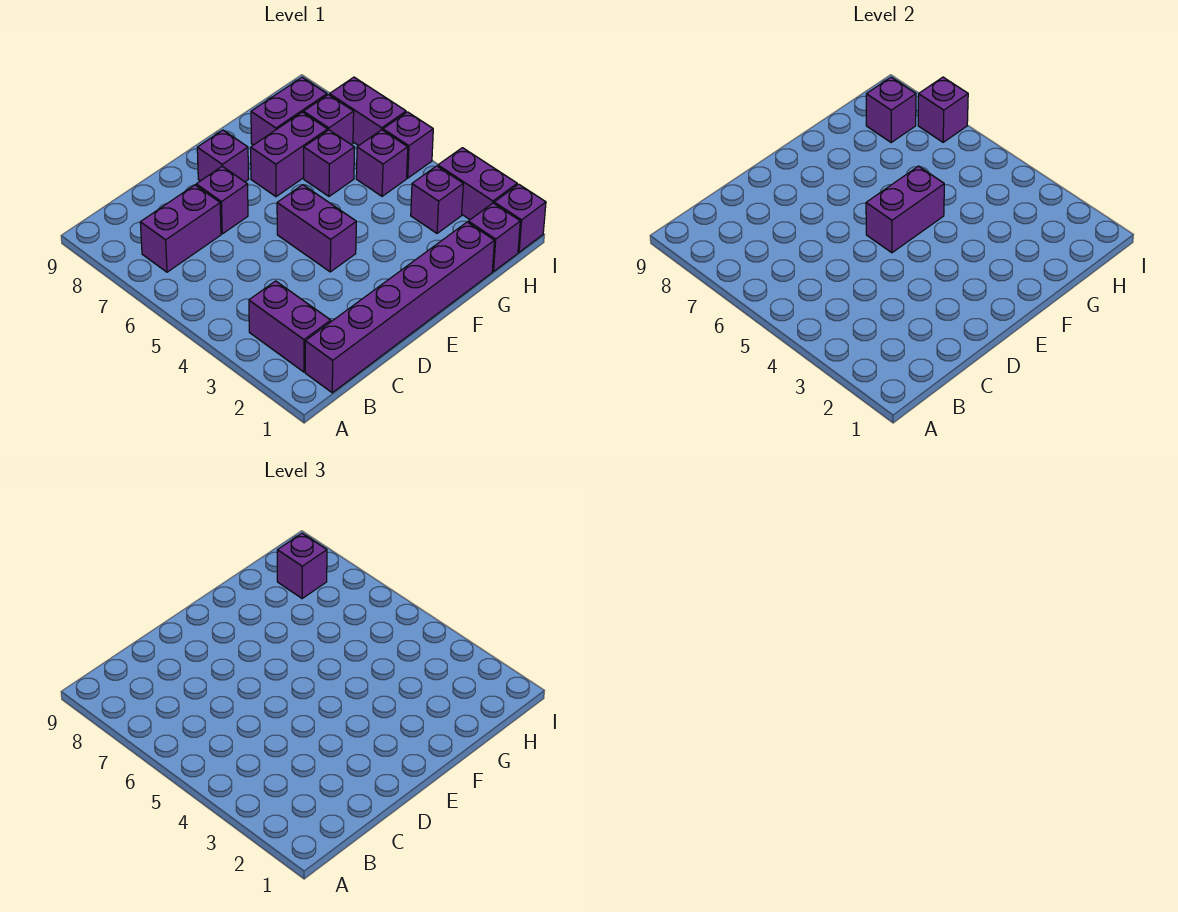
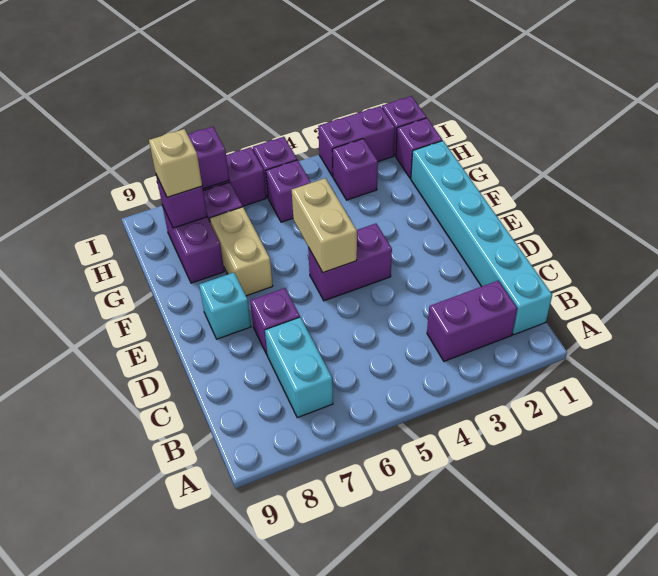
purple brick B1:G1 level 1 -> cyan brick B1:G1 level 1
purple brick B7:C7 level 1 -> cyan brick B7:C7 level 1
purple brick E5:F5 level 2 -> tan brick E5:F5 level 2
purple brick E8 level 1 -> cyan brick E8 level 1
purple brick F7:G7 level 1 -> tan brick F7:G7 level 1
purple brick G6 level 1 -> none
purple brick H8 level 3 -> tan brick H8 level 3

